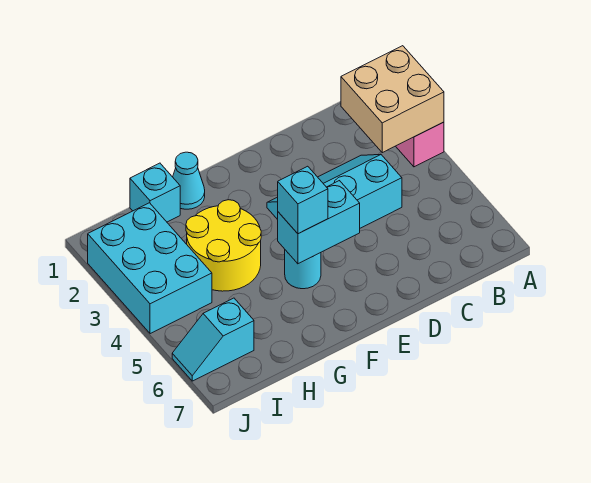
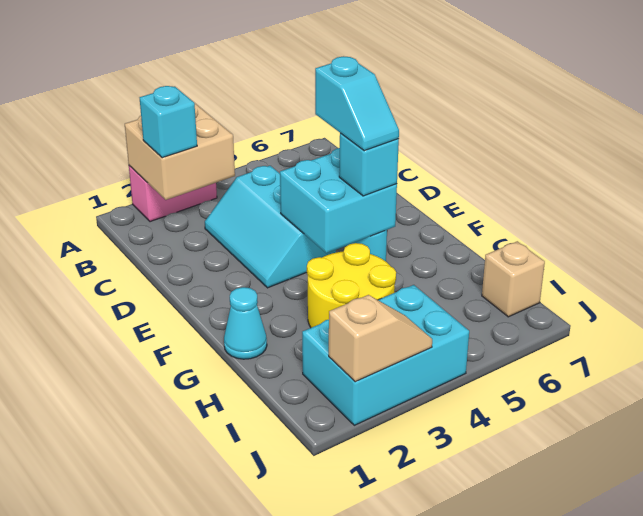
cyan brick E5:F5 level 2 -> cyan brick E4:F5 level 2
cyan brick H1 level 1 -> cyan brick B2 level 3
cyan slope I6:J6 level 1 top I -> cyan slope E5:F5 level 4 top E
none -> tan brick I7 level 1
none -> tan slope J2:J3 level 2 top 2

